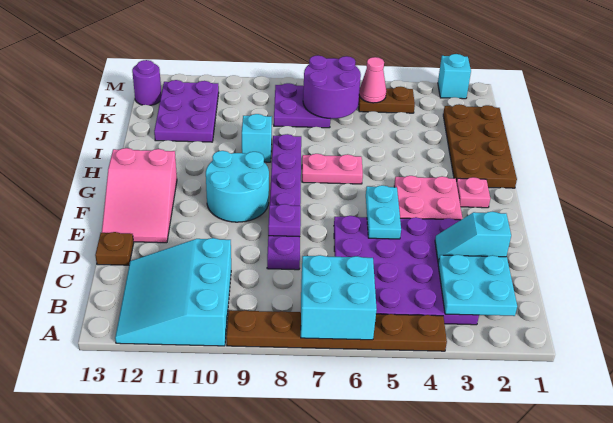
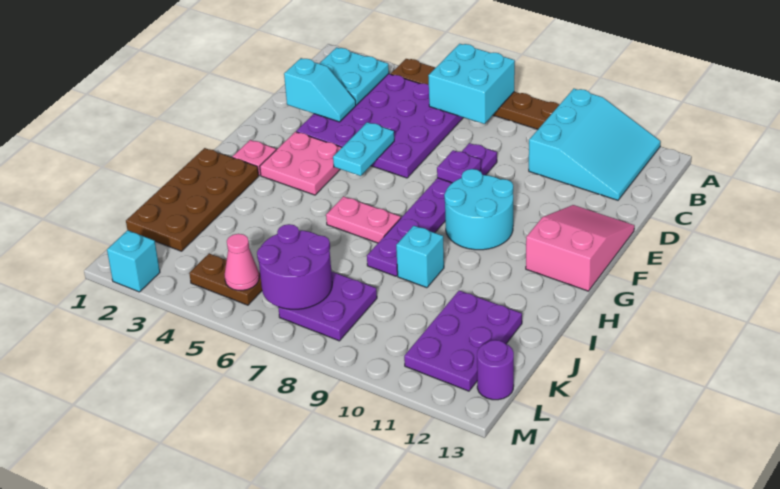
brown plate D13 level 1 -> none

